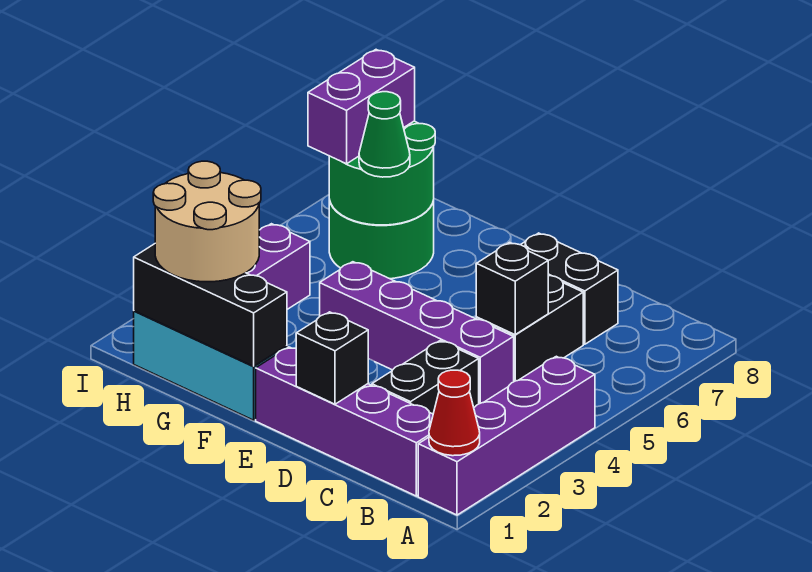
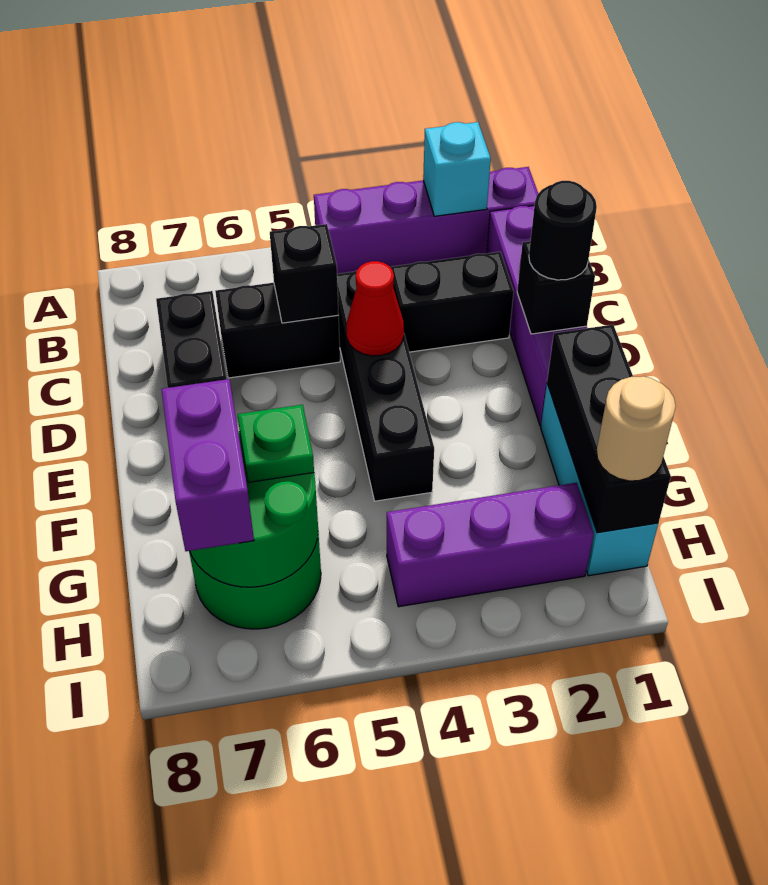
red cone A1 level 2 -> red cone D4 level 2
none -> cyan brick A2 level 2
purple brick C4:F4 level 1 -> black brick C4:F4 level 1
none -> black round brick D1 level 3
tan round brick G1:H2 level 3 -> tan round brick H1 level 3
green cone G6 level 3 -> green plate G6 level 3
purple brick H6:H7 level 3 -> purple brick G7:H7 level 3

